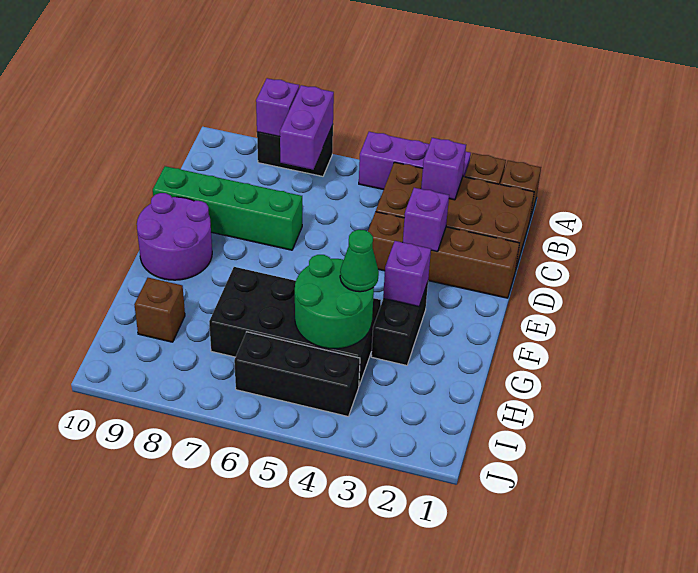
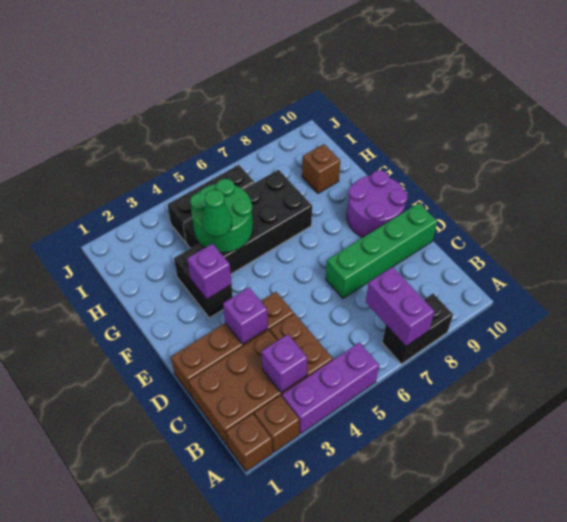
purple brick A8 level 2 -> none

